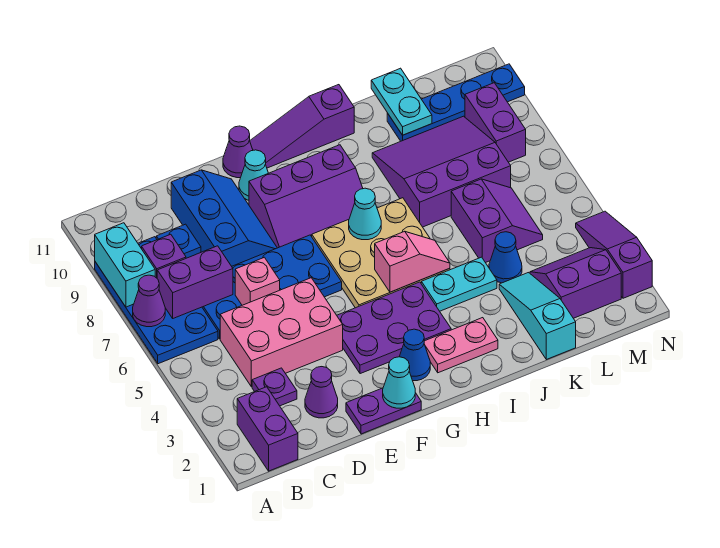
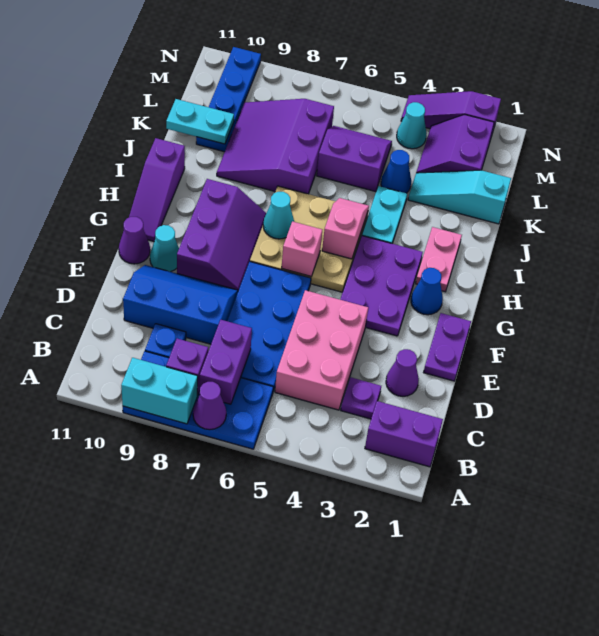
pink brick D6 level 2 -> pink brick G6 level 2
cyan cone F1 level 2 -> cyan cone M4 level 1
purple brick M8:M9 level 1 -> none

